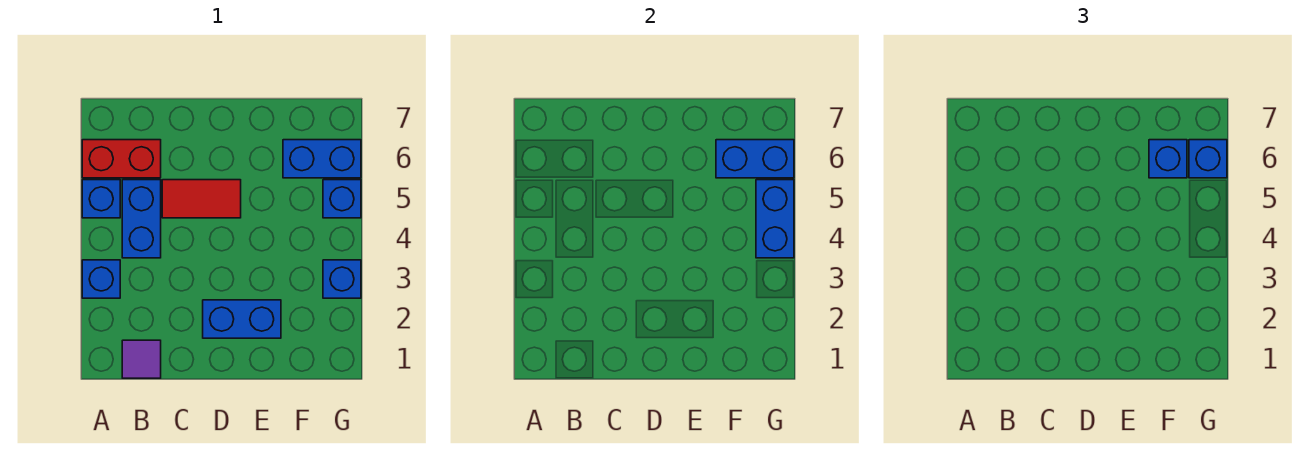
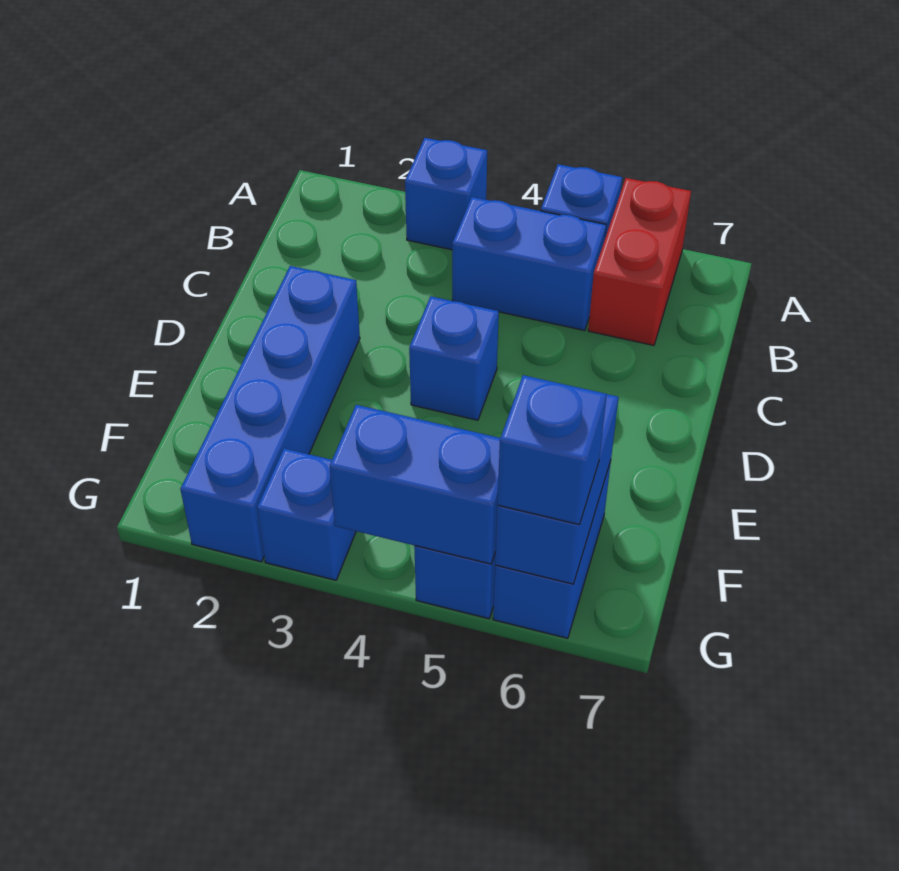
purple tile B1 level 1 -> none
red tile C5:D5 level 1 -> none
blue brick D2:E2 level 1 -> blue brick D2:G2 level 1
blue brick F6 level 3 -> blue brick D4 level 1

